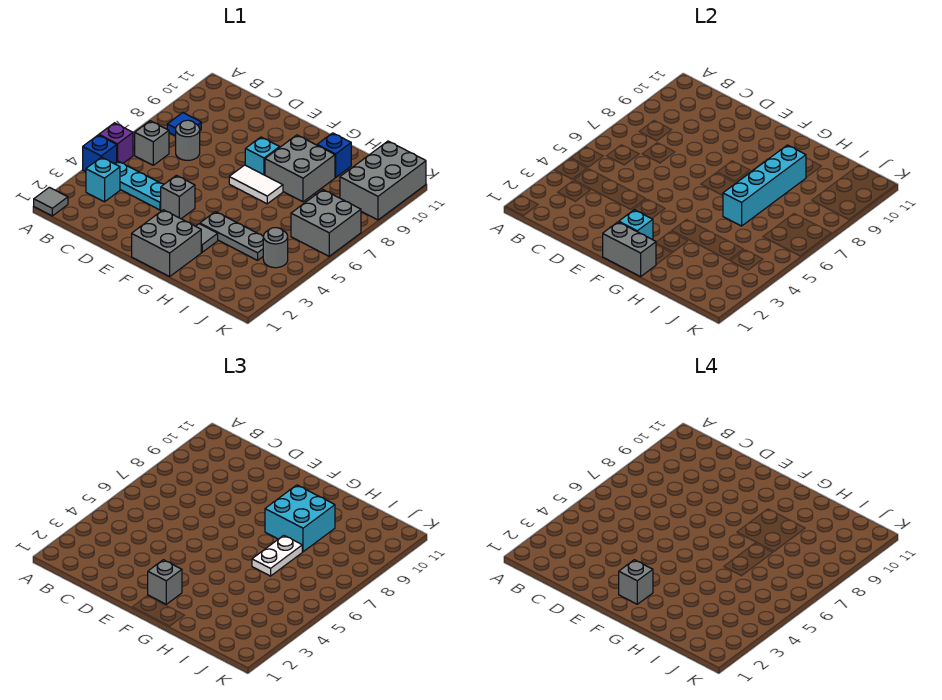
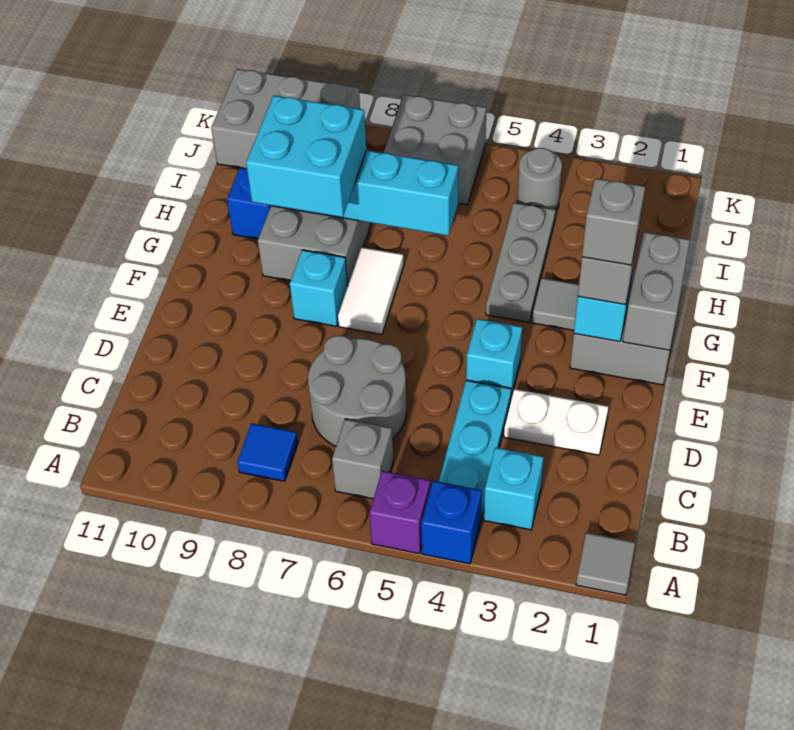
grey round brick C7 level 1 -> grey round brick C6:D7 level 1
grey brick E4 level 1 -> cyan brick E4 level 1
white plate H6:H7 level 3 -> white plate D2:D3 level 1

